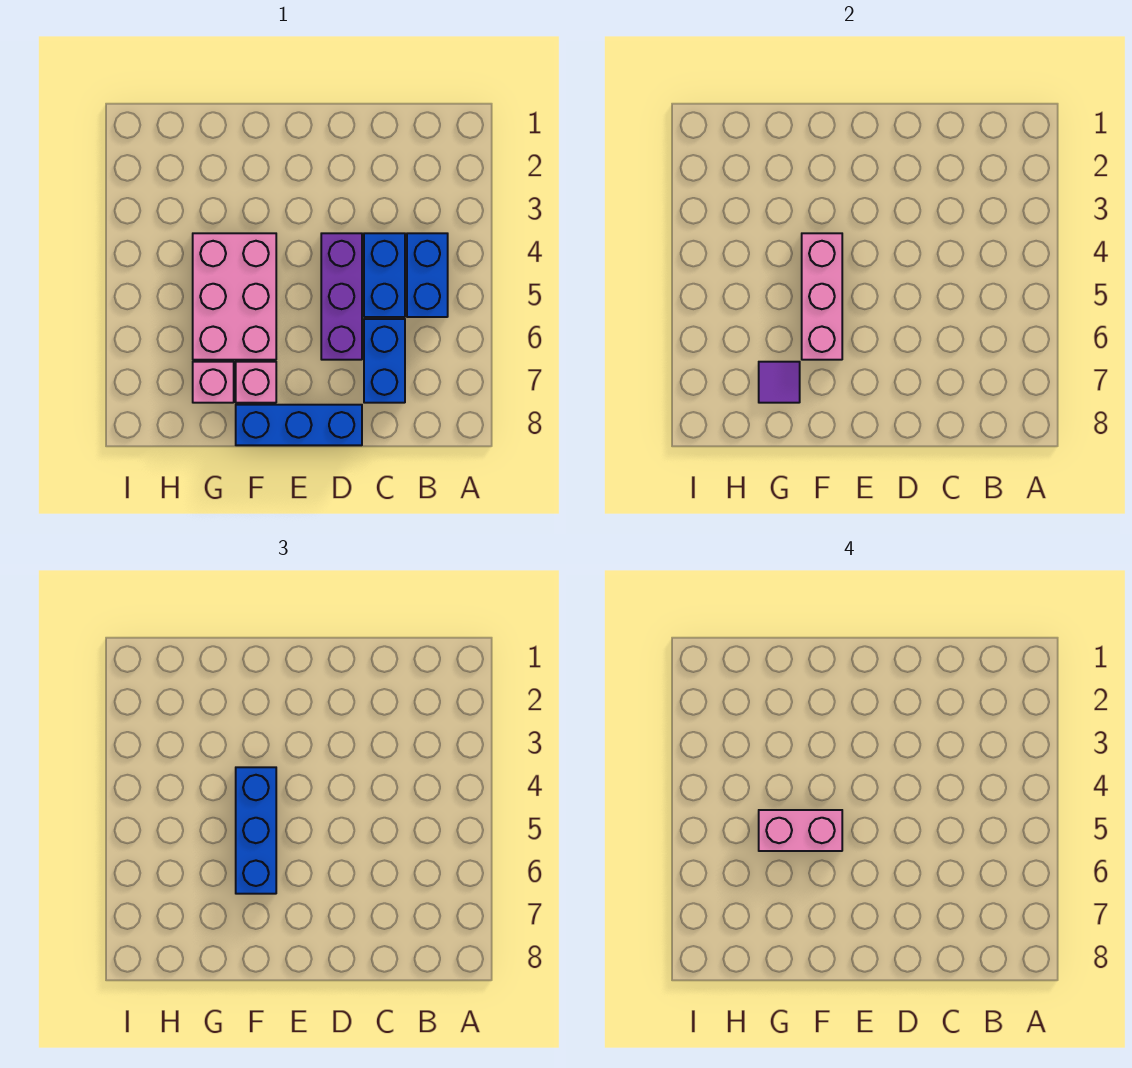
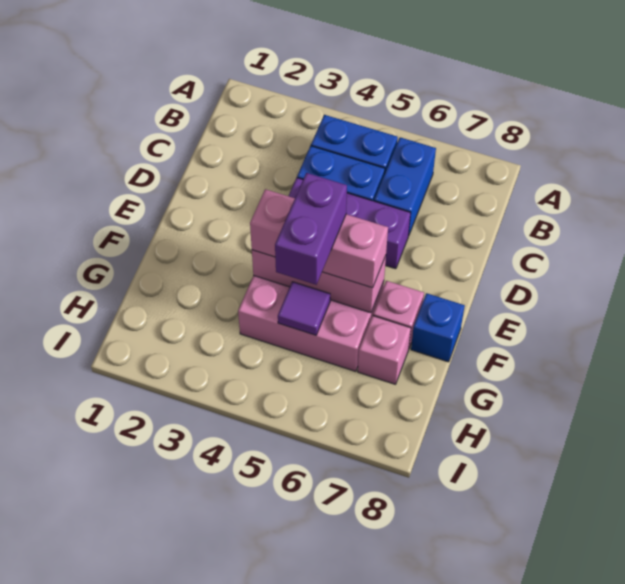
blue brick C6:C7 level 1 -> blue brick B6:C6 level 1
blue brick D8:F8 level 1 -> blue brick F8 level 1
blue brick F4:F6 level 3 -> pink brick F4:F6 level 3
pink brick F5:G5 level 4 -> purple brick F5:G5 level 4
purple tile G7 level 2 -> purple tile G5 level 2

